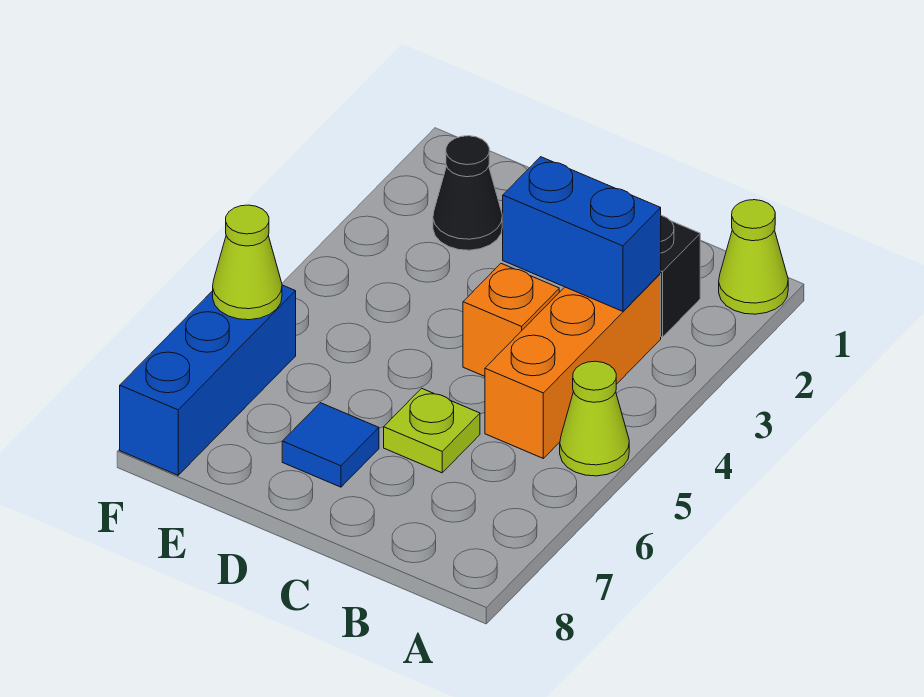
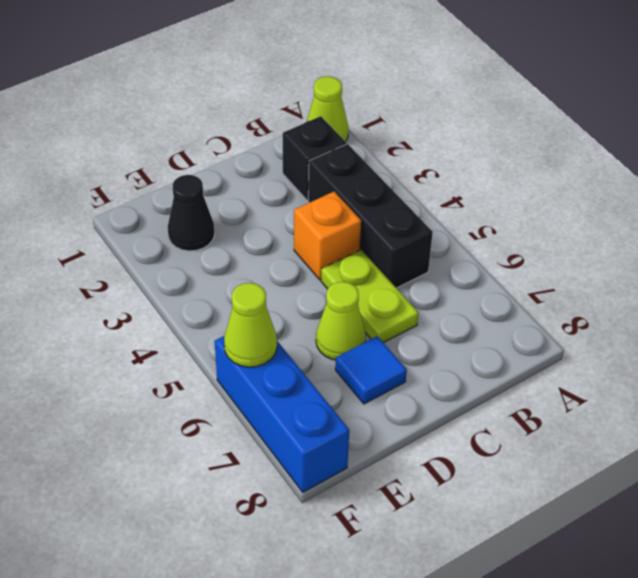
lime cone A5 level 1 -> lime cone D6 level 1
orange brick B3:B5 level 1 -> black brick B3:B5 level 1
blue brick B3:C3 level 2 -> none
lime plate C6 level 1 -> lime plate C5:C6 level 1

